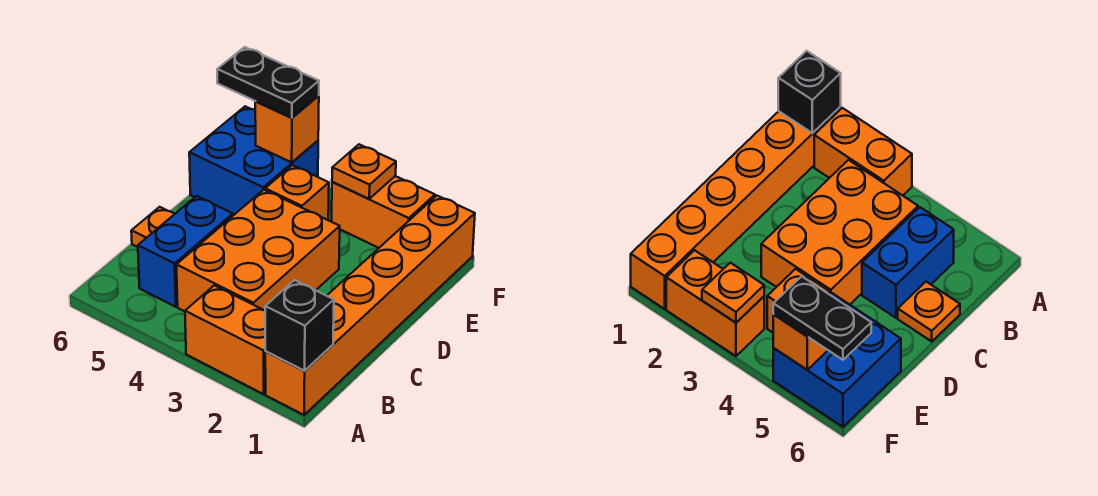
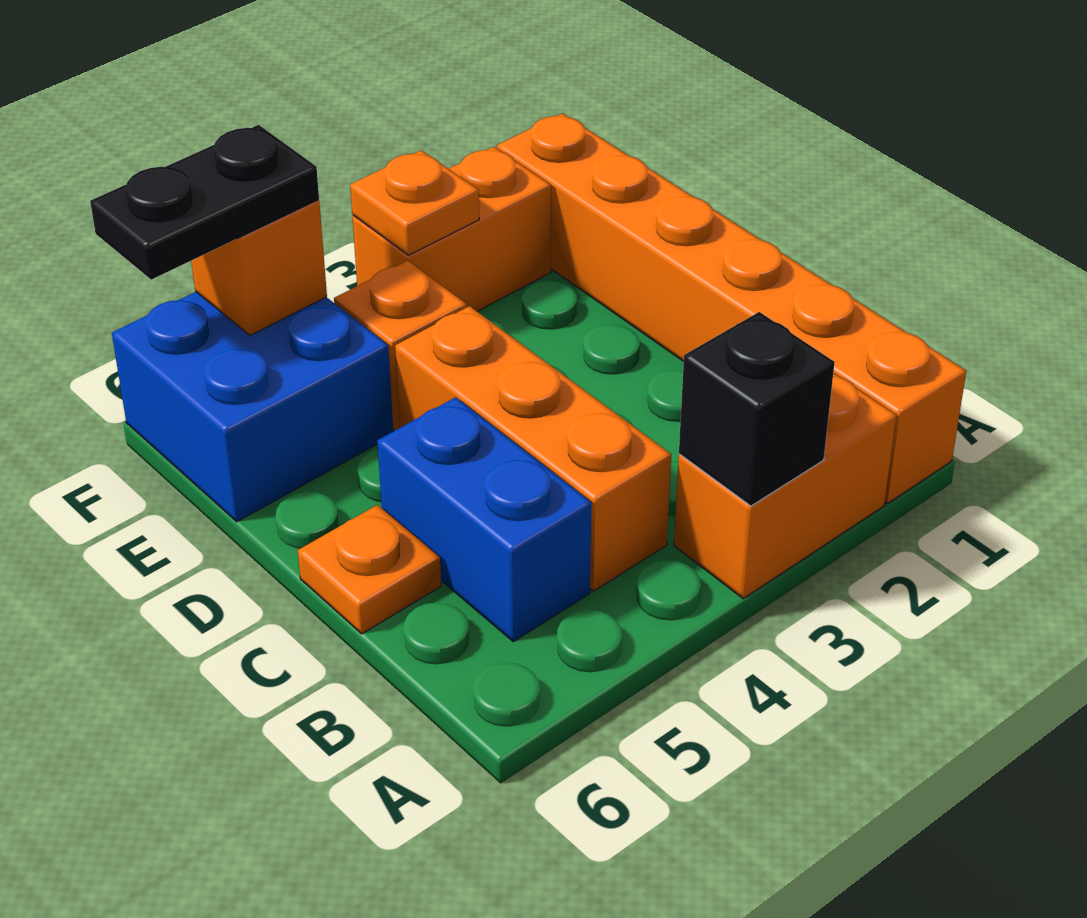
black brick A1 level 2 -> black brick A3 level 2
orange brick B3:D4 level 1 -> orange brick B4:D4 level 1

